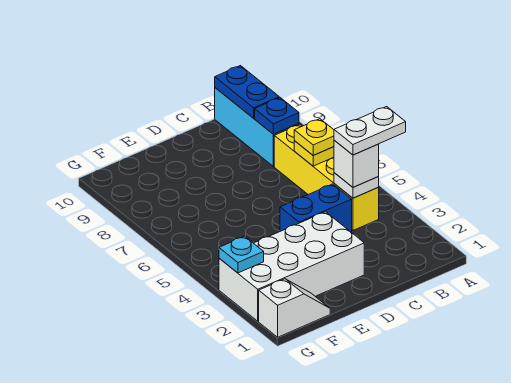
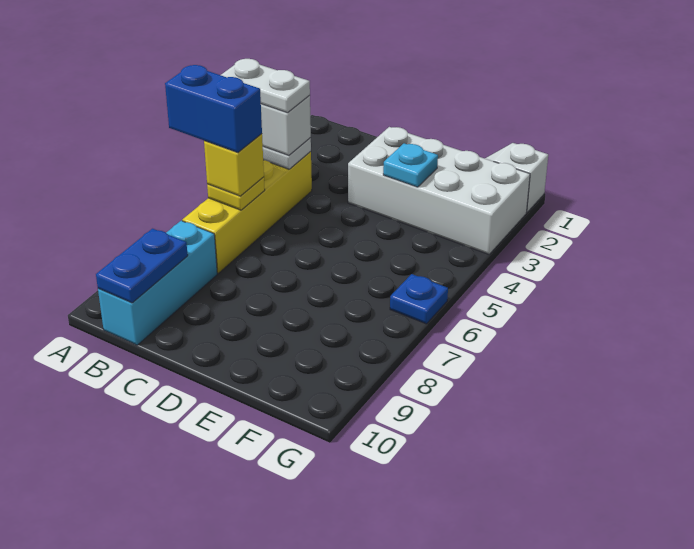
yellow plate B6 level 3 -> yellow brick B6 level 3
blue plate B8 level 2 -> blue plate G6 level 1
blue brick C4:D4 level 1 -> blue brick A6:B6 level 4
cyan plate G3 level 2 -> cyan plate E3 level 2

